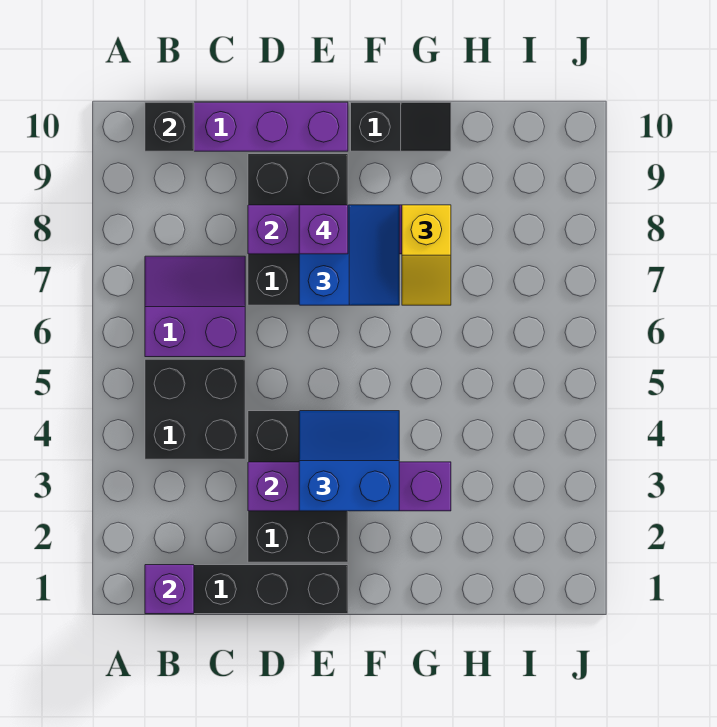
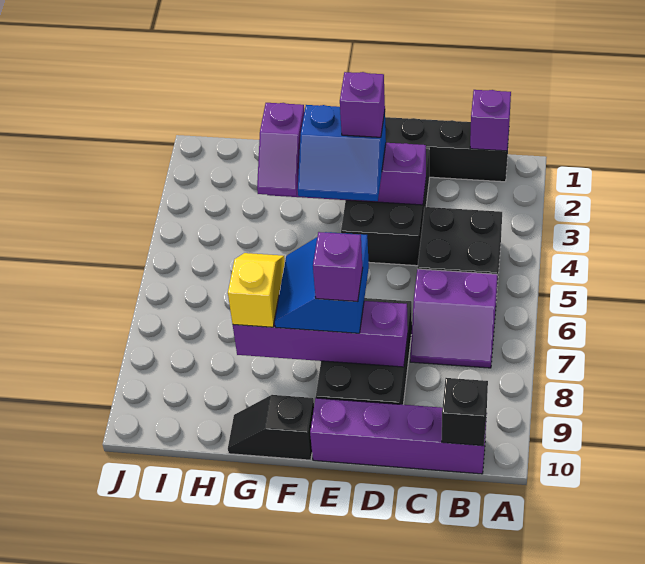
none -> purple brick E3 level 4
none -> purple slope G3:G4 level 3 top 3

